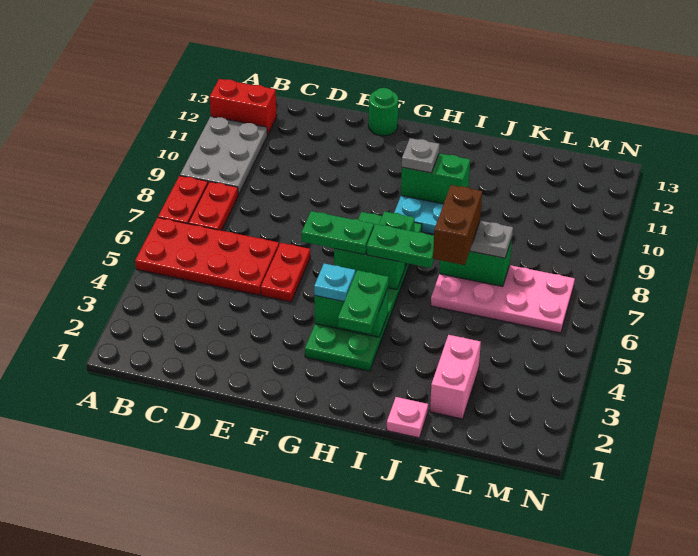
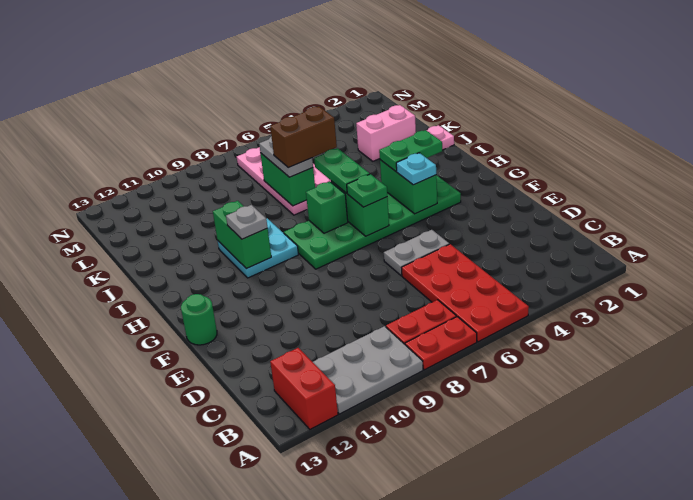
red plate E5:E6 level 1 -> grey plate E5:E6 level 1
green plate F6:G6 level 3 -> green plate G6 level 3

